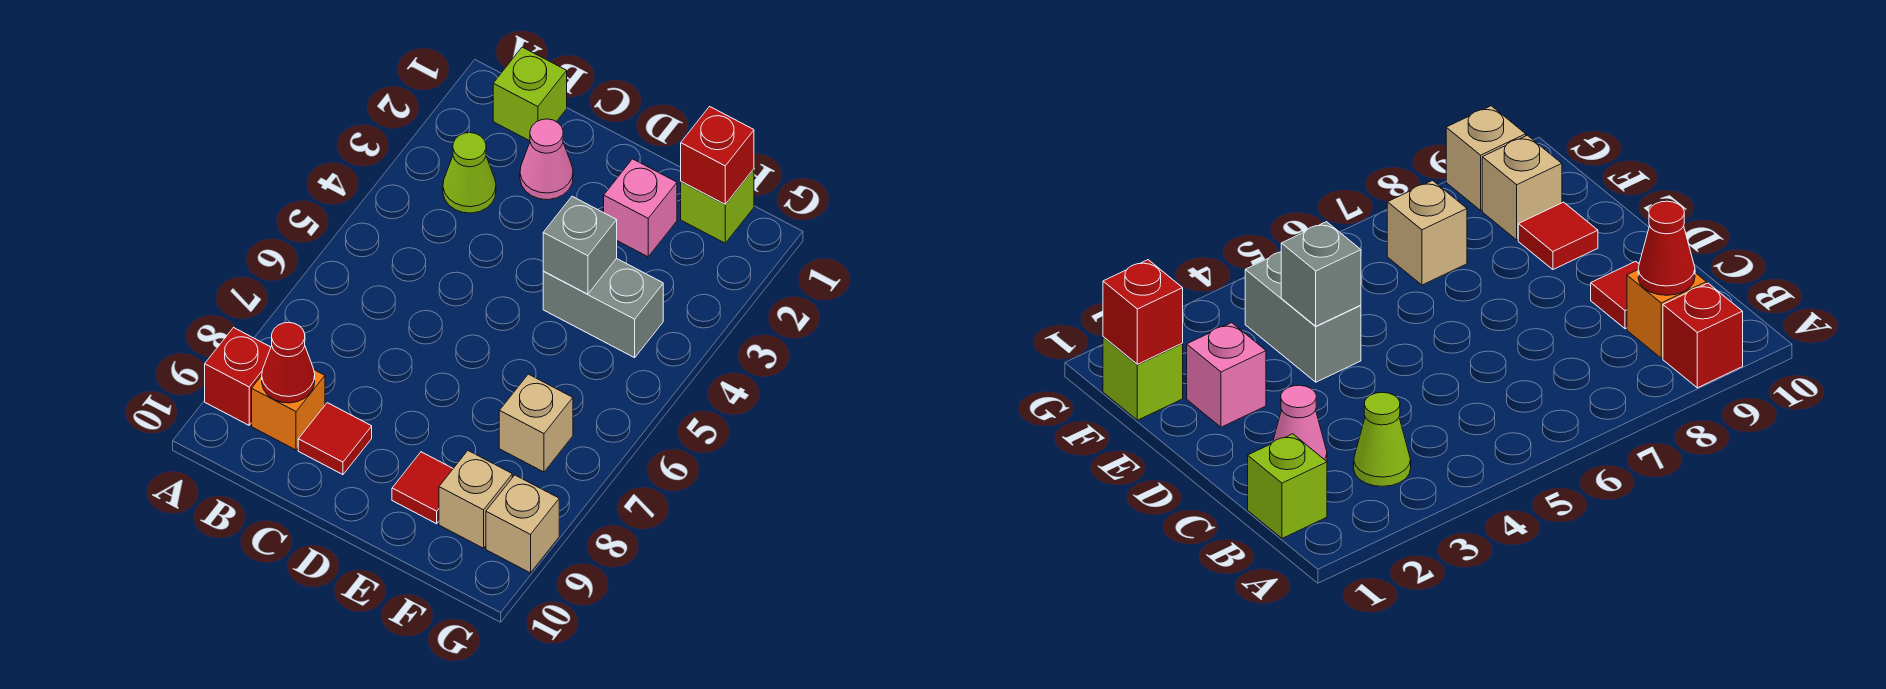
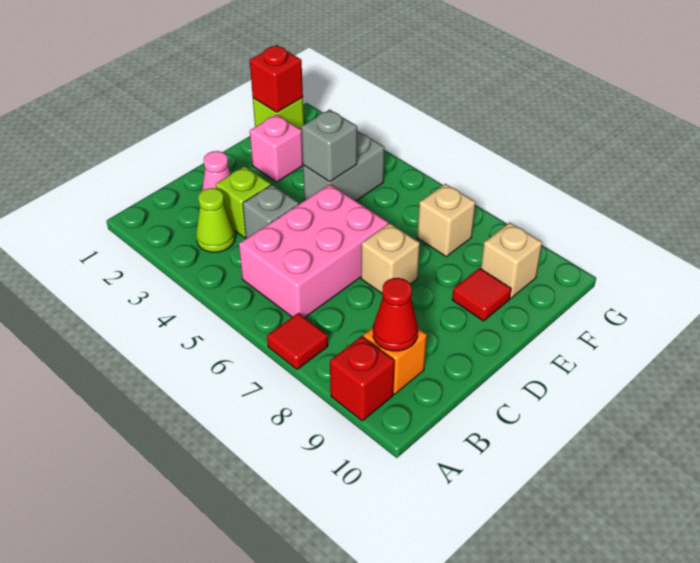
lime brick B1 level 1 -> lime brick C3 level 1
none -> pink brick B5:D6 level 1
none -> grey brick C4 level 1
red tile C9 level 1 -> red tile A7 level 1
tan brick G9 level 1 -> tan brick D7 level 1

